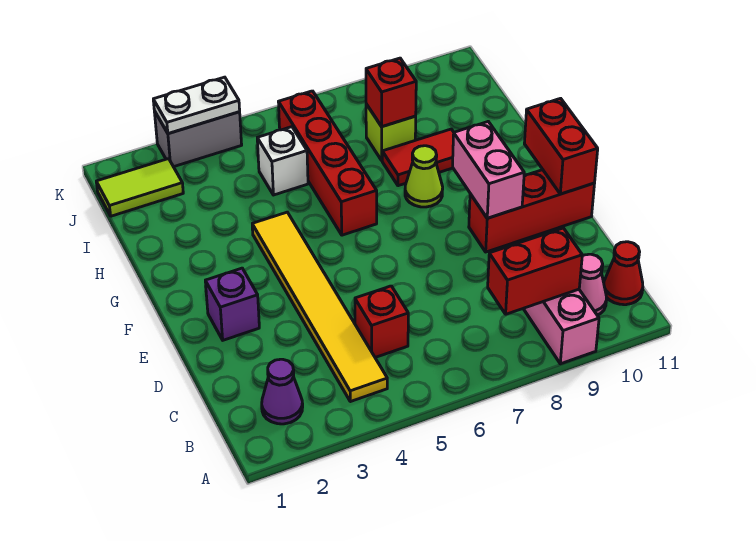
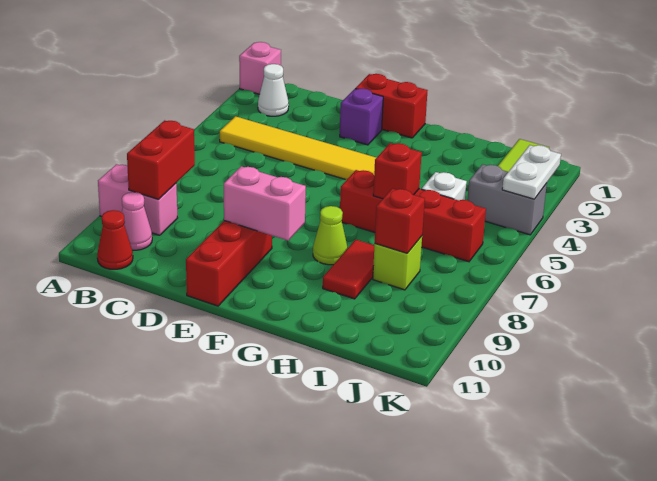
none -> pink brick A1 level 1
purple cone B2 level 1 -> white cone B2 level 1
red brick C5 level 1 -> red brick H6 level 2
red brick E11:F11 level 2 -> red brick E1:F1 level 1
grey brick K3:K4 level 1 -> grey brick J4:K4 level 1

